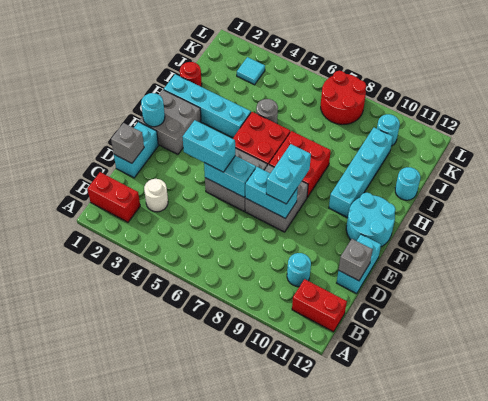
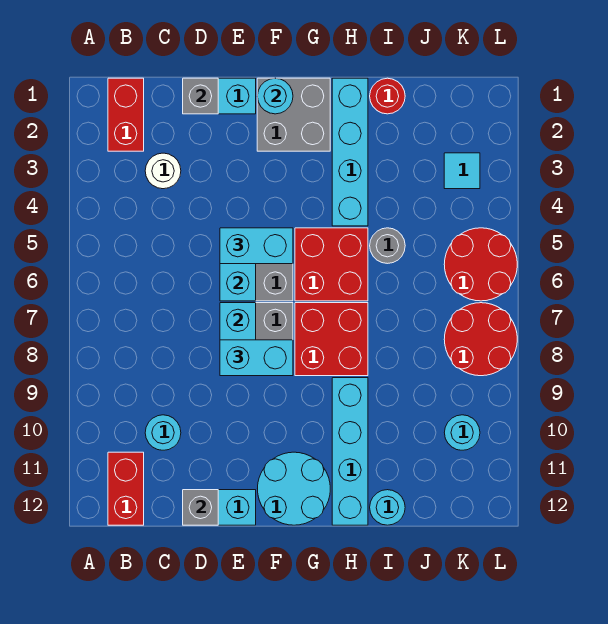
cyan brick E4:E5 level 3 -> cyan brick E5:F5 level 3
cyan brick G10:J10 level 1 -> cyan brick H9:H12 level 1
none -> red round brick K5:L6 level 1

